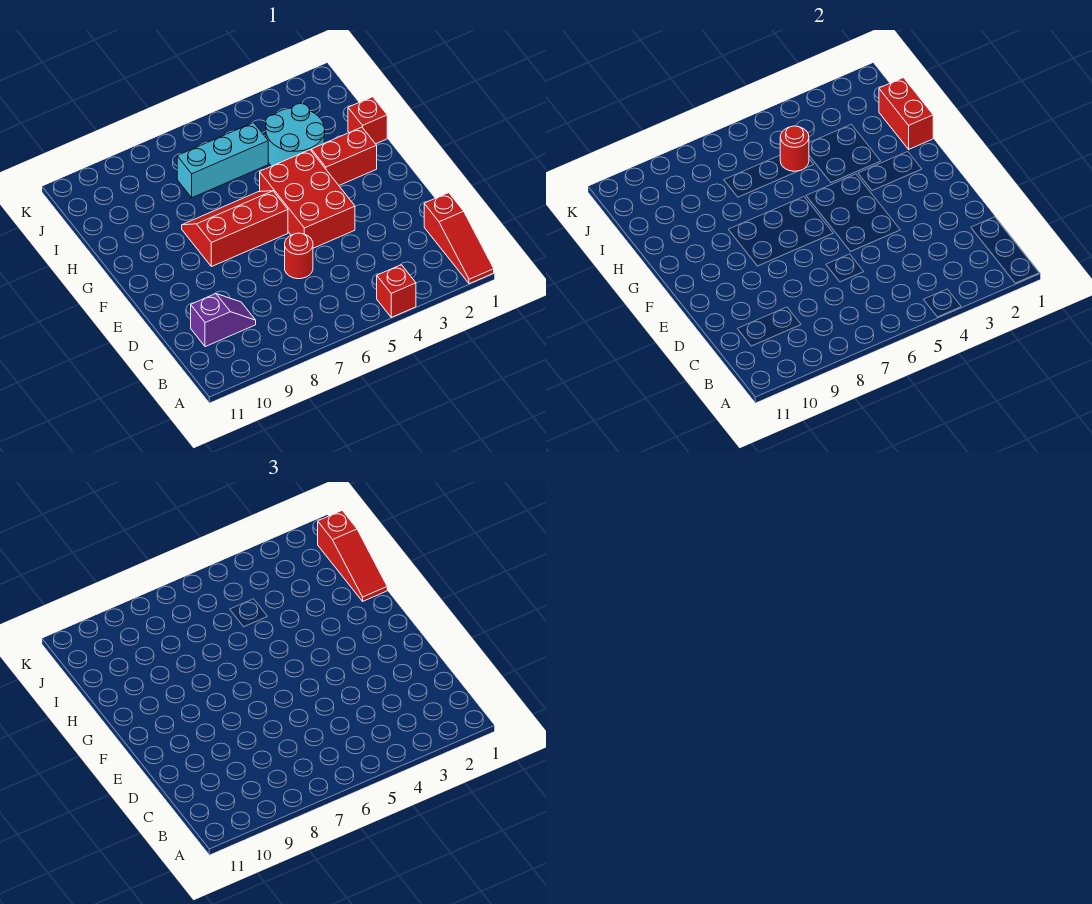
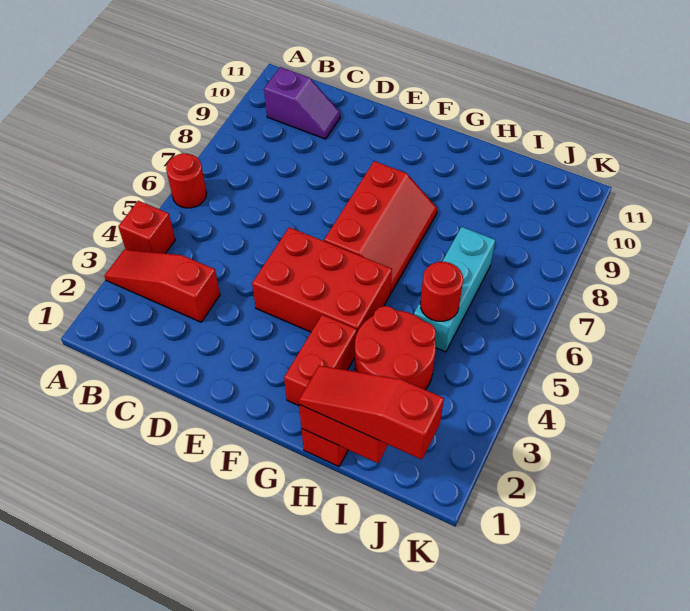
red slope A1:C1 level 1 top C -> red slope A3:C3 level 1 top C
purple slope C9:C10 level 1 top 10 -> purple slope B10:C10 level 1 top B
red round brick D6 level 1 -> red round brick A6 level 1
cyan round brick H3:I4 level 1 -> red round brick H3:I4 level 1

